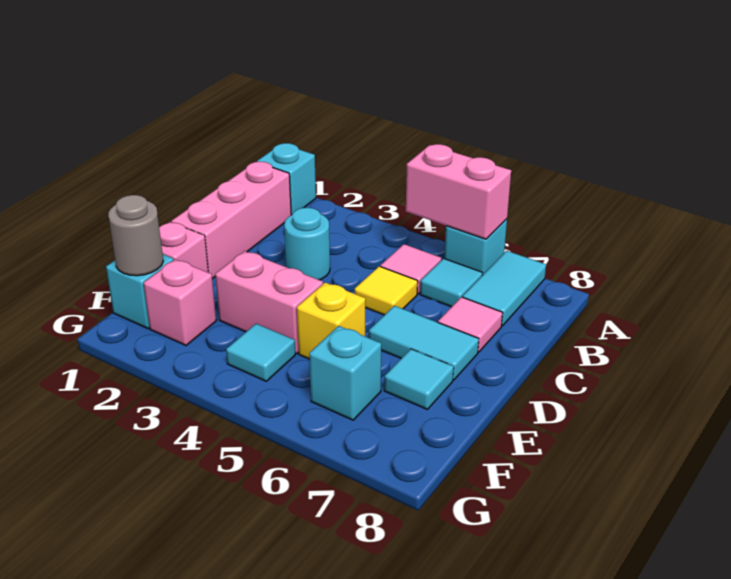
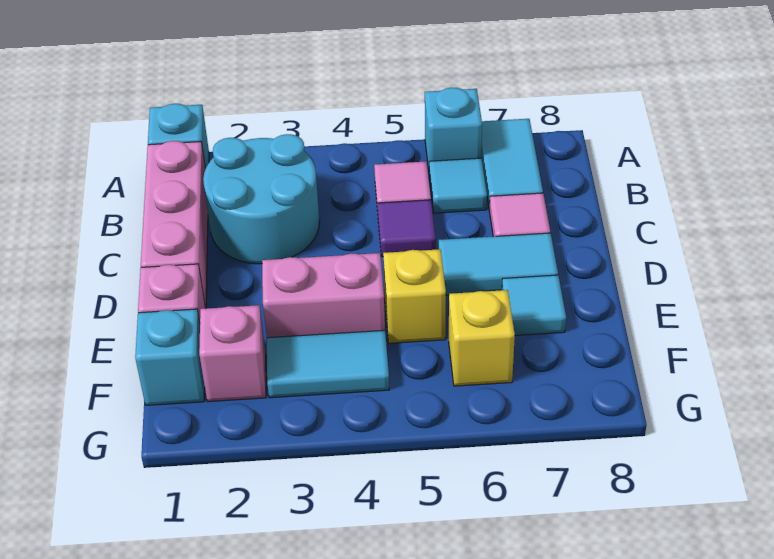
pink brick A5:A6 level 2 -> none
cyan round brick C3 level 1 -> cyan round brick B2:C3 level 1
yellow tile C5 level 1 -> purple tile C5 level 1
grey round brick F1 level 2 -> none
cyan tile F4 level 1 -> cyan tile F3:F4 level 1
cyan brick F6 level 1 -> yellow brick F6 level 1

